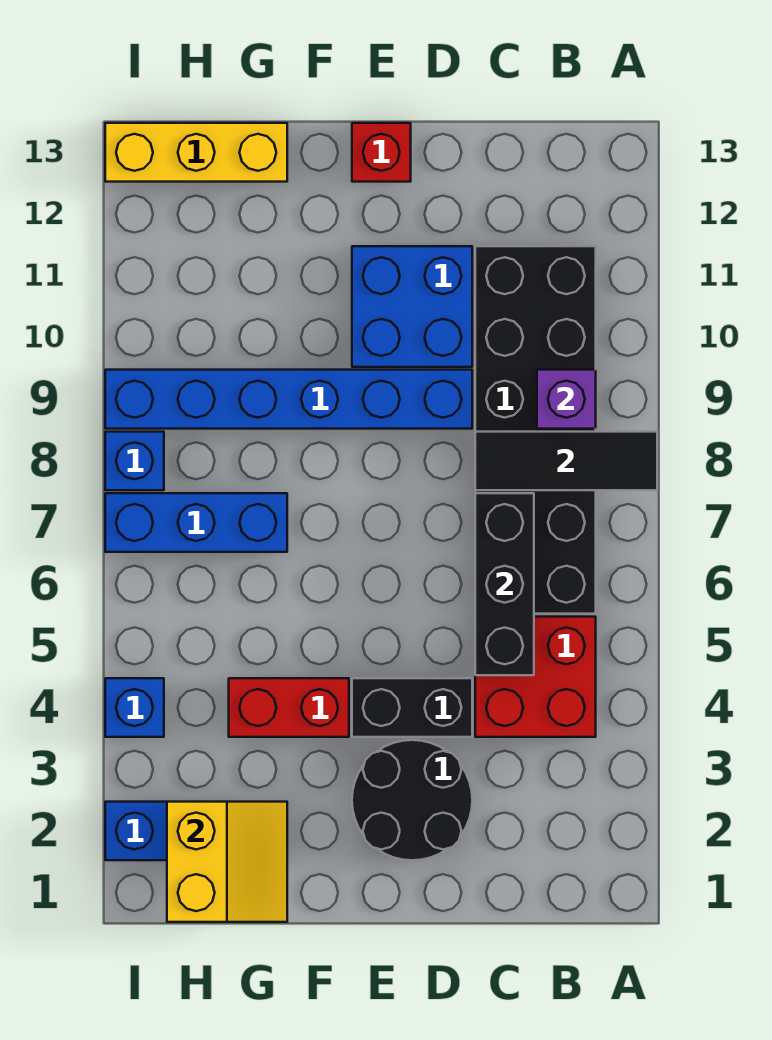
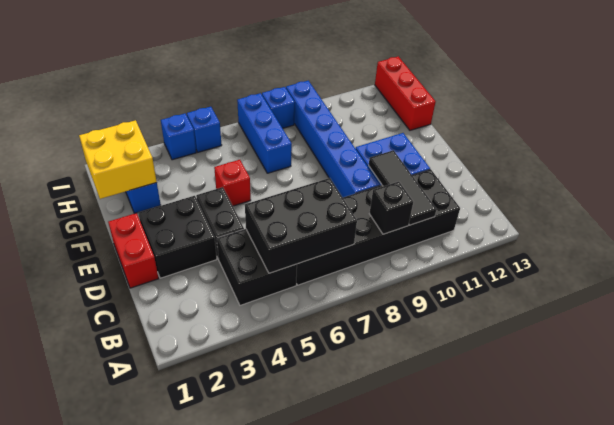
black tile A8:C8 level 2 -> black tile B10:D10 level 2
red brick B4:C5 level 1 -> black brick B4:C5 level 1
purple brick B9 level 2 -> black brick B9 level 2
black brick C5:C7 level 2 -> black brick B5:C7 level 2
black round brick D2:E3 level 1 -> black brick D2:E3 level 1
red brick E13 level 1 -> red brick F5 level 1
red brick F4:G4 level 1 -> red brick D1:E1 level 1
yellow slope G1:H2 level 2 top H -> yellow brick G1:H2 level 2
yellow brick G13:I13 level 1 -> red brick G13:I13 level 1
none -> blue brick I5 level 1

